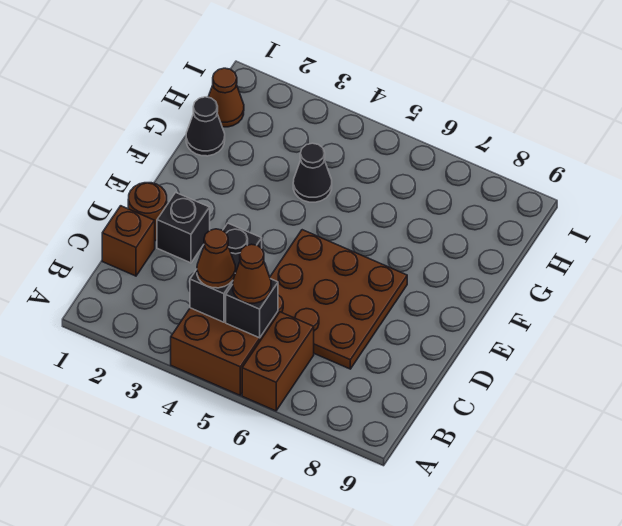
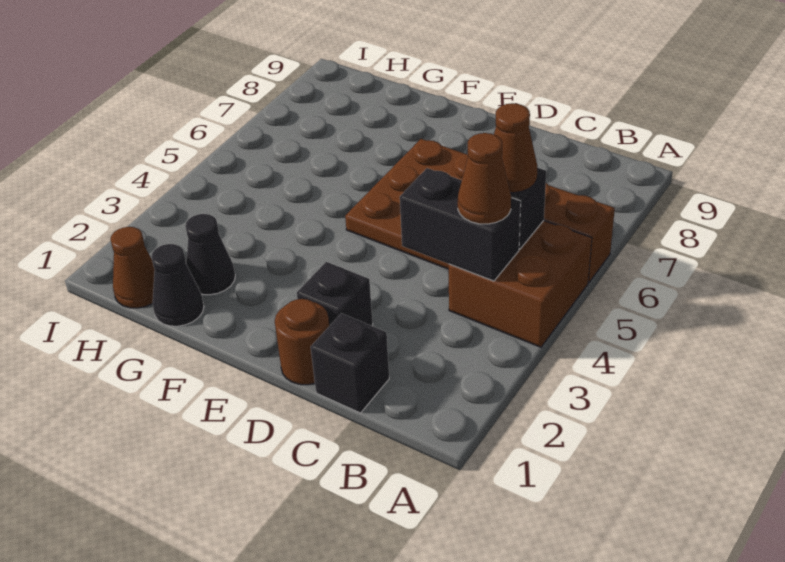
brown brick C1 level 1 -> black brick C1 level 1
black cone G4 level 1 -> black cone G2 level 1

